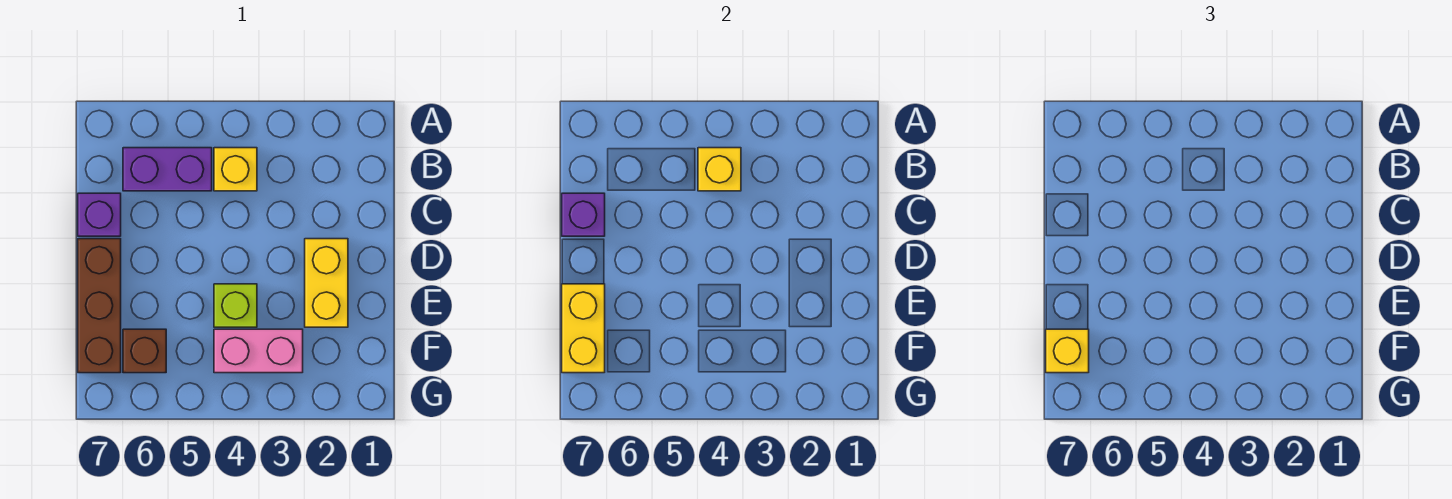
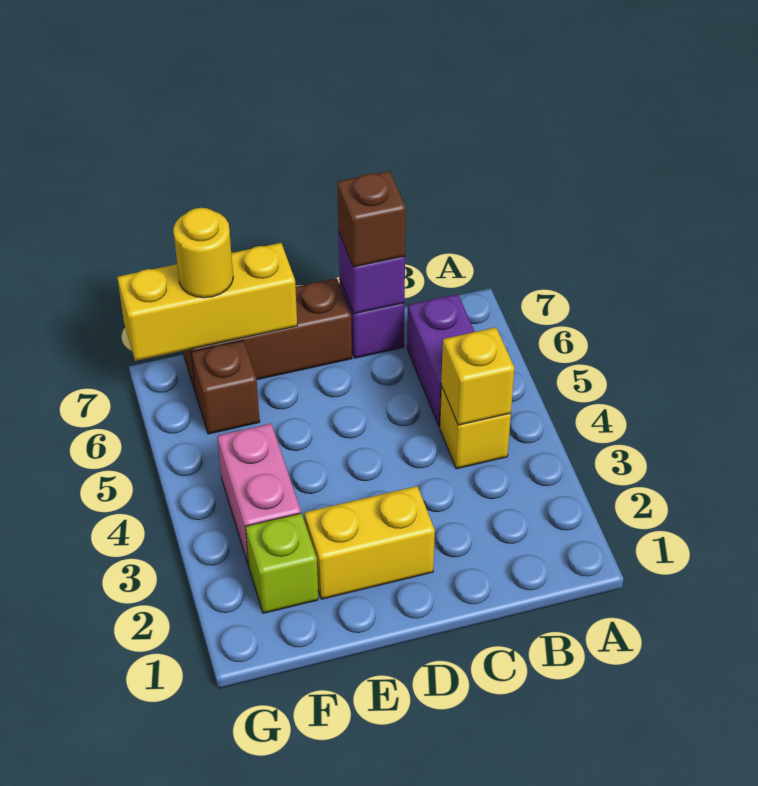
none -> brown brick C7 level 3
lime brick E4 level 1 -> lime brick F2 level 1
yellow brick E7:F7 level 2 -> yellow brick E7:G7 level 2
yellow brick F7 level 3 -> yellow round brick F7 level 3

